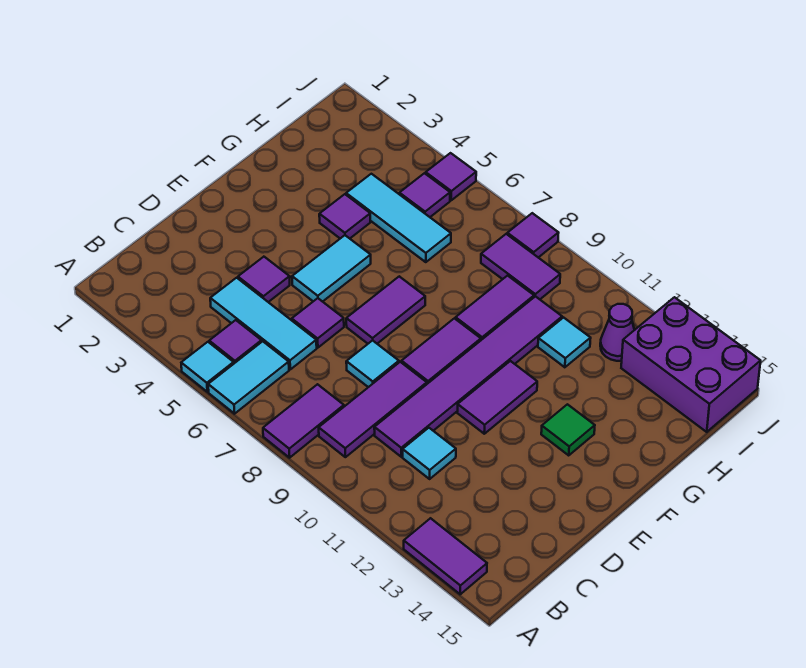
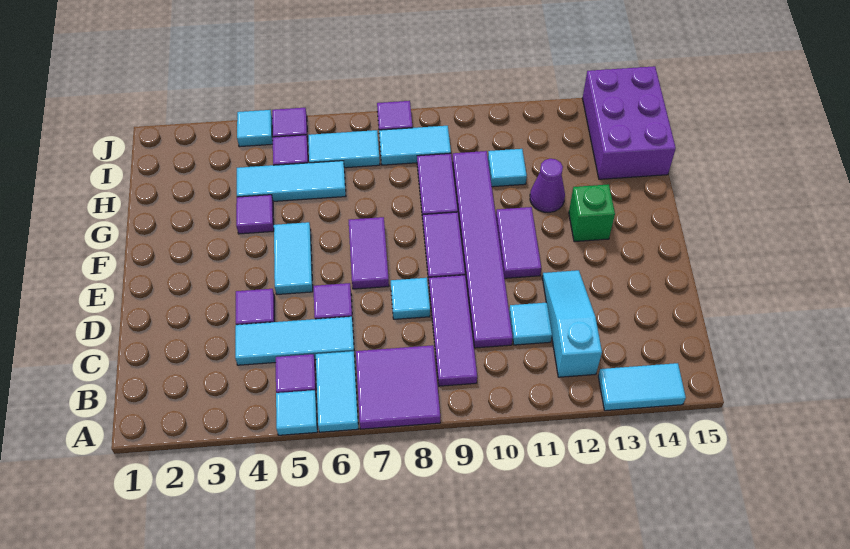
purple tile A8:B8 level 1 -> purple tile A7:B8 level 1
purple tile A13:A14 level 1 -> cyan tile A13:A14 level 1
none -> cyan slope B12:D12 level 1 top B
green tile F13 level 1 -> green brick F13 level 1
none -> cyan tile I6:I7 level 1
purple tile I8:I9 level 1 -> cyan tile I8:I9 level 1
purple cone I12 level 1 -> purple cone G12 level 1
purple brick I13:J15 level 1 -> purple brick H14:J15 level 1
none -> cyan tile J4 level 1

